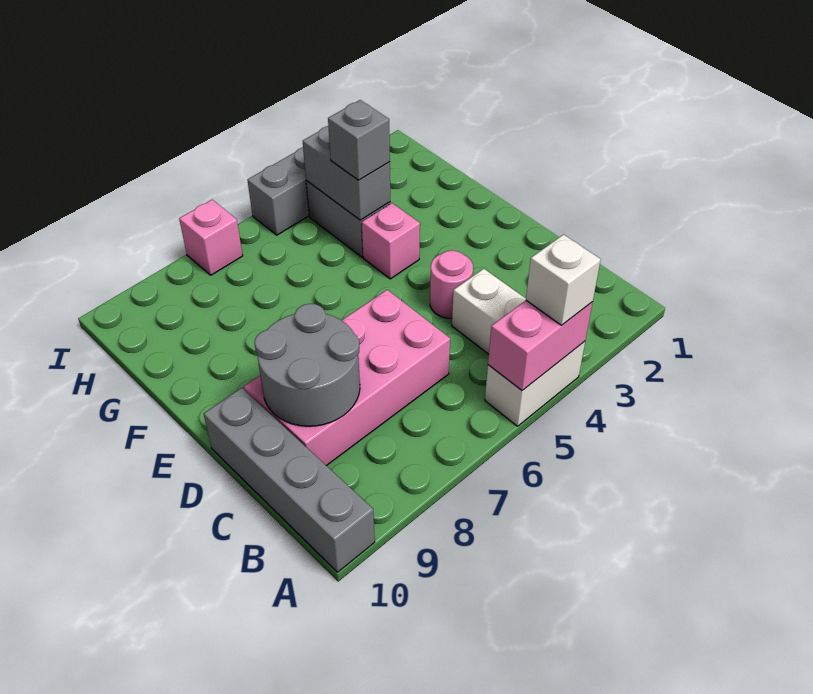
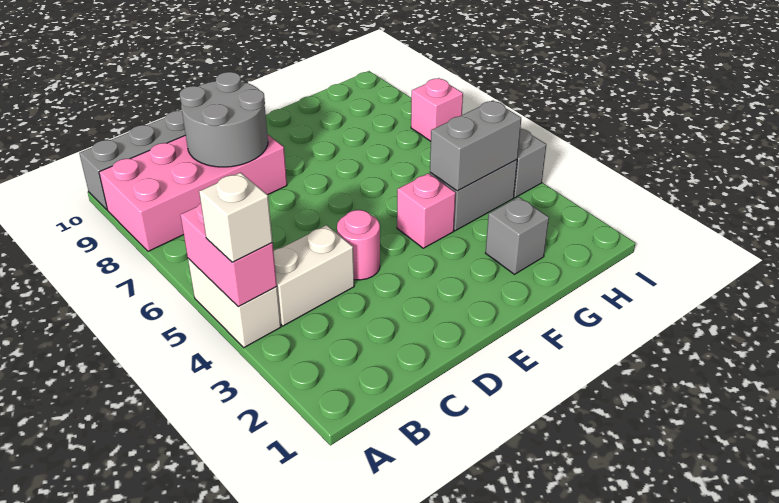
pink brick C6:D9 level 1 -> pink brick A8:D9 level 1
grey brick G4 level 3 -> grey brick G2 level 1

